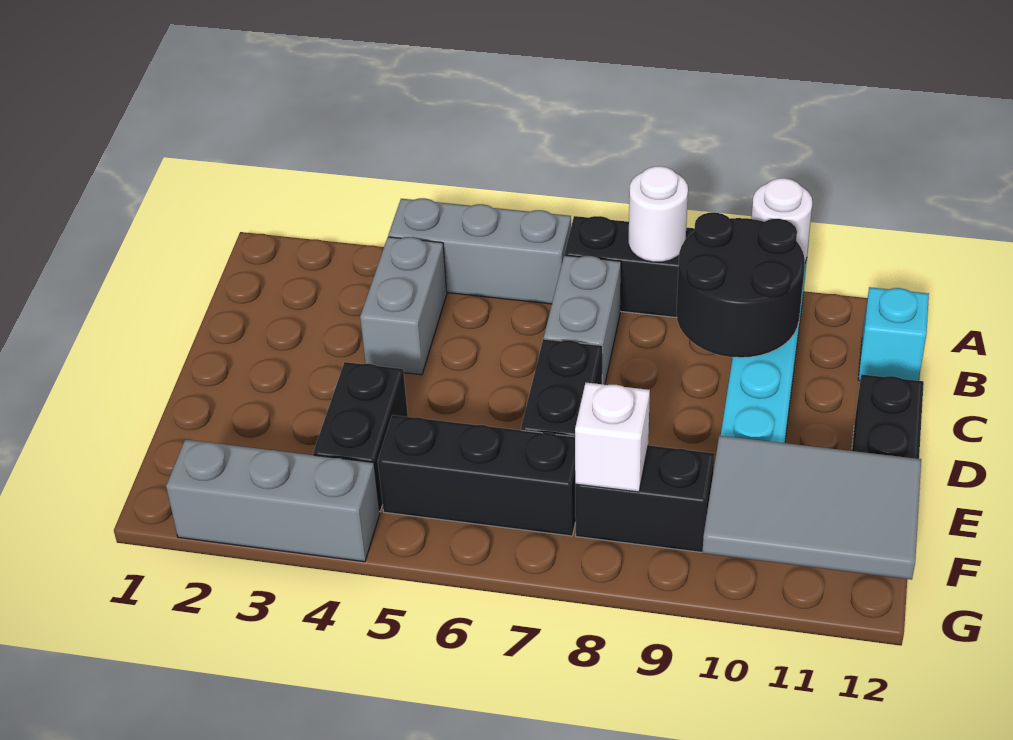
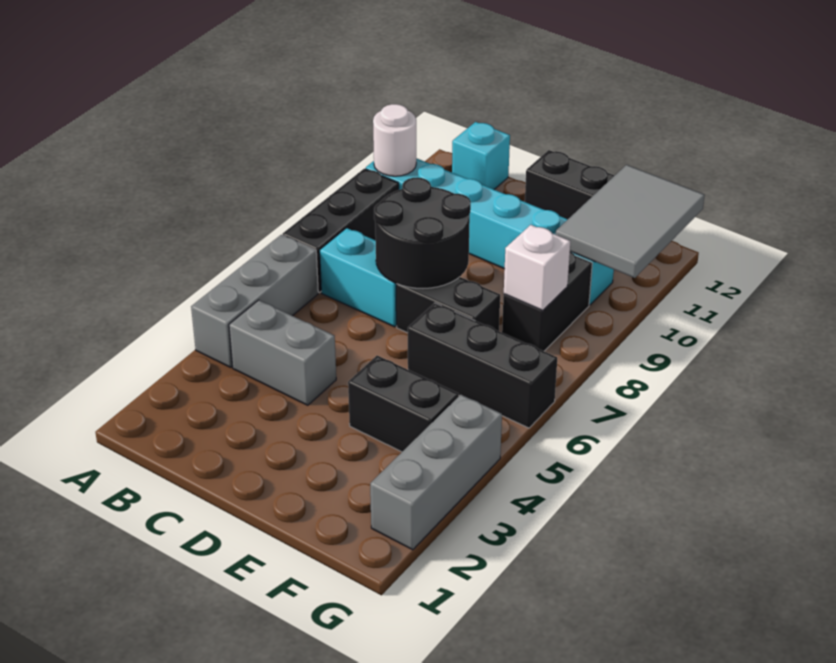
white round brick A8 level 2 -> none
grey brick B7:C7 level 1 -> cyan brick B7:C7 level 1
black round brick B9:C10 level 2 -> black round brick C7:D8 level 2
black brick F5:F7 level 1 -> black brick E6:G6 level 1

